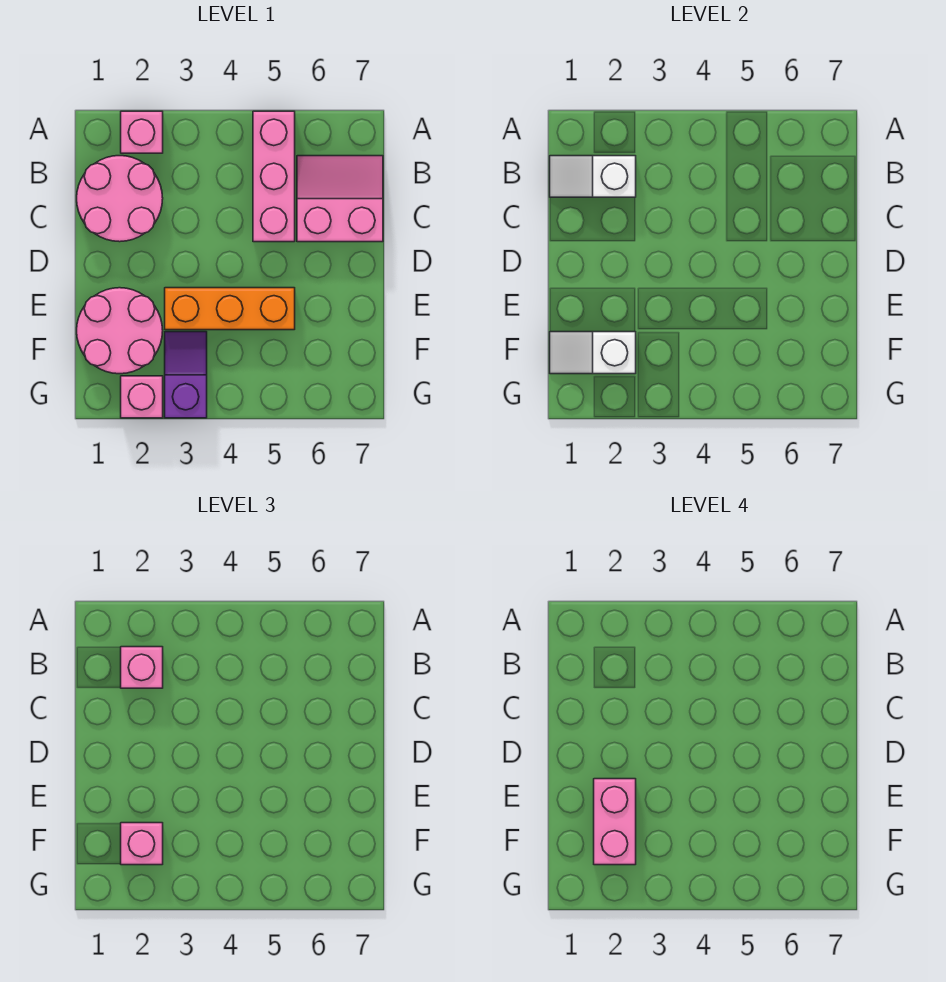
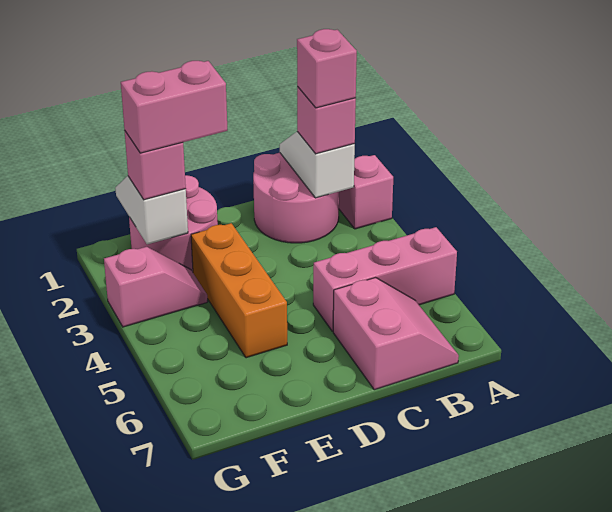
purple slope F3:G3 level 1 top G -> pink slope F3:G3 level 1 top G
pink brick G2 level 1 -> pink brick B2 level 4

